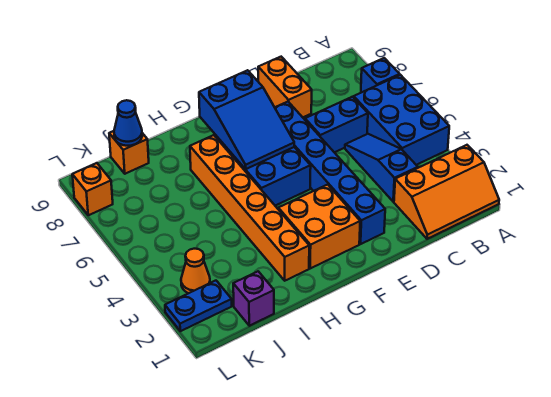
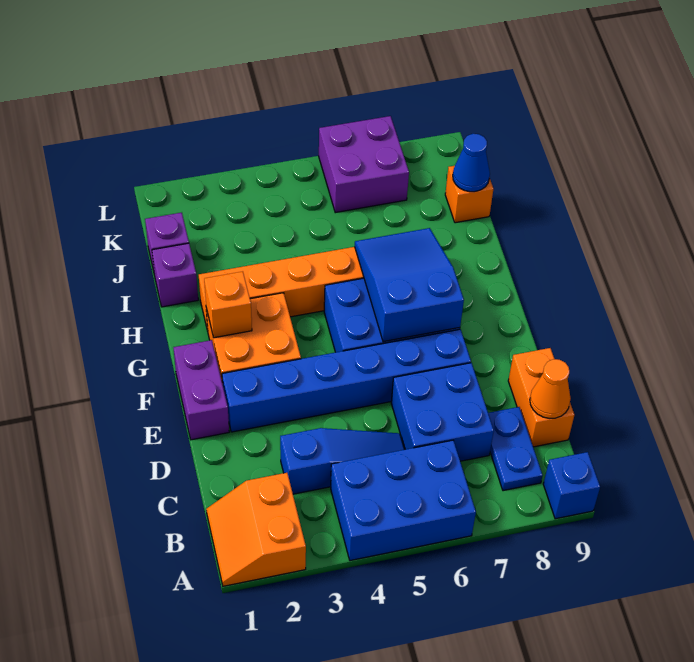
orange slope A1:C2 level 1 top 2 -> orange slope A1:B2 level 1 top 2
blue brick A7 level 1 -> blue brick A9 level 1
blue brick C6:D6 level 1 -> blue brick C6:D7 level 1
orange brick D8:D9 level 1 -> orange brick C9:D9 level 1
none -> purple brick E1:F1 level 1
blue slope F6:G8 level 2 top 8 -> blue slope F6:H7 level 2 top F
none -> purple brick I1 level 1
blue plate K2:L2 level 1 -> blue plate B8:C8 level 1
orange cone K3 level 1 -> orange cone C9 level 2
none -> purple brick K6:L7 level 1
orange brick L8 level 1 -> orange brick G2 level 2

